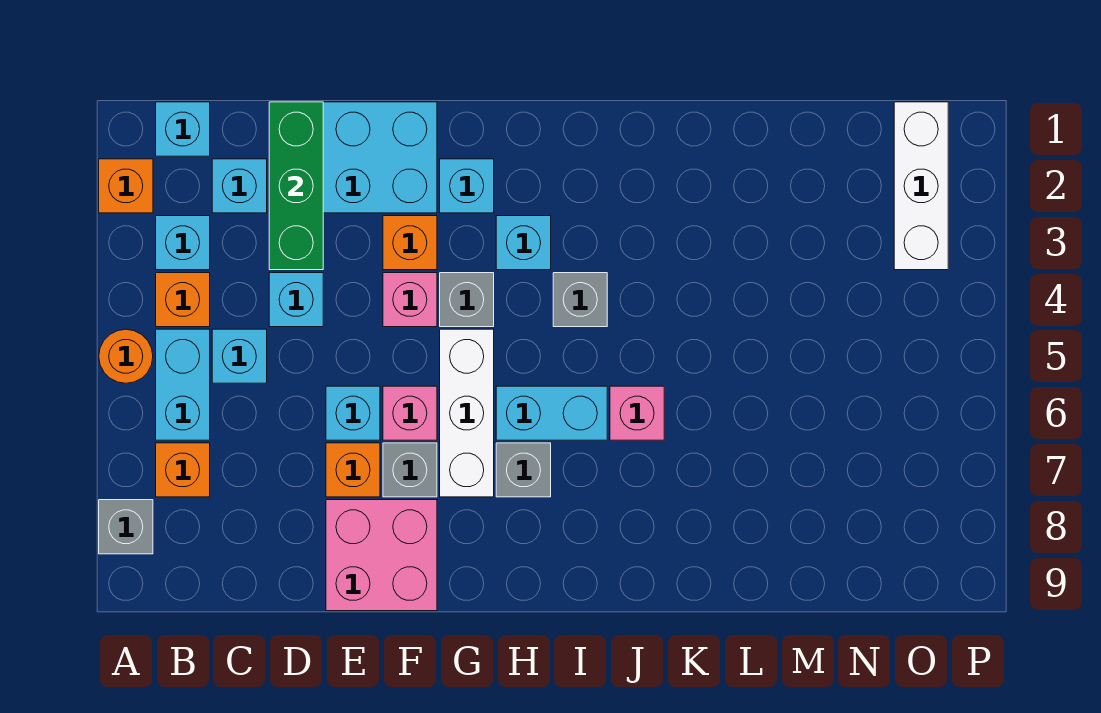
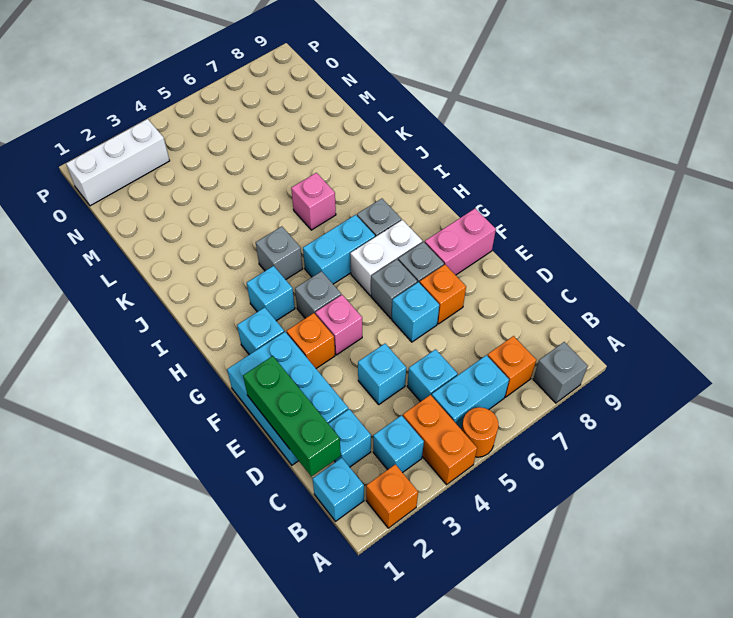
orange brick B4 level 1 -> orange brick A4:B4 level 1
green brick D1:D3 level 2 -> green brick C1:E1 level 2
pink brick E8:F9 level 1 -> pink brick F8:F9 level 1
pink brick F6 level 1 -> grey brick F6 level 1
white brick G5:G7 level 1 -> white brick G6:G7 level 1
cyan brick H6:I6 level 1 -> cyan brick H5:H6 level 1

